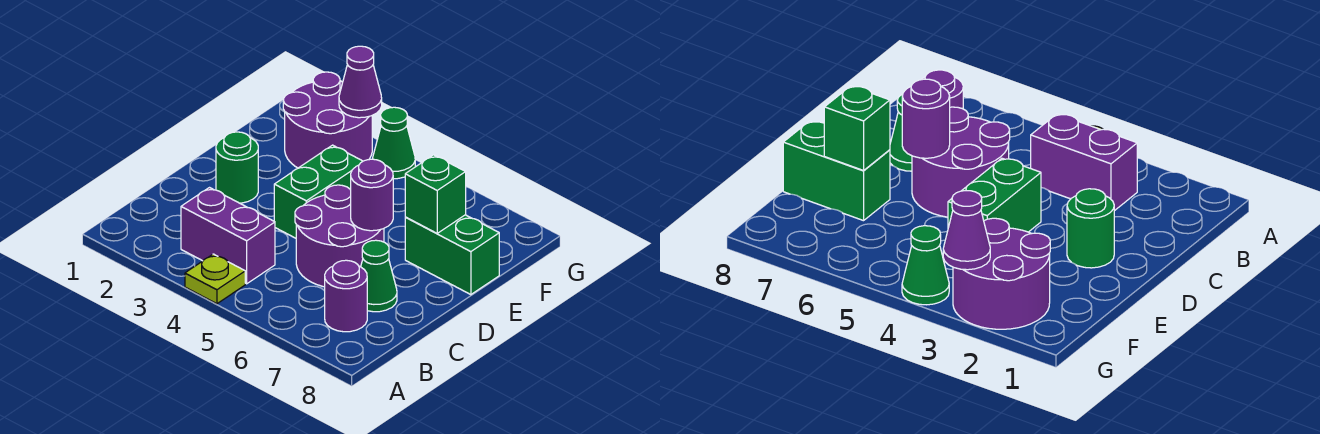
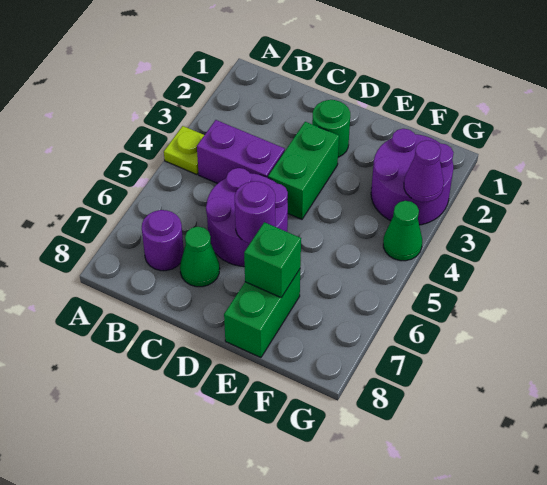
purple brick B3:B4 level 1 -> purple brick B4:C4 level 1
green brick D4:E4 level 1 -> green brick D3:D4 level 1

